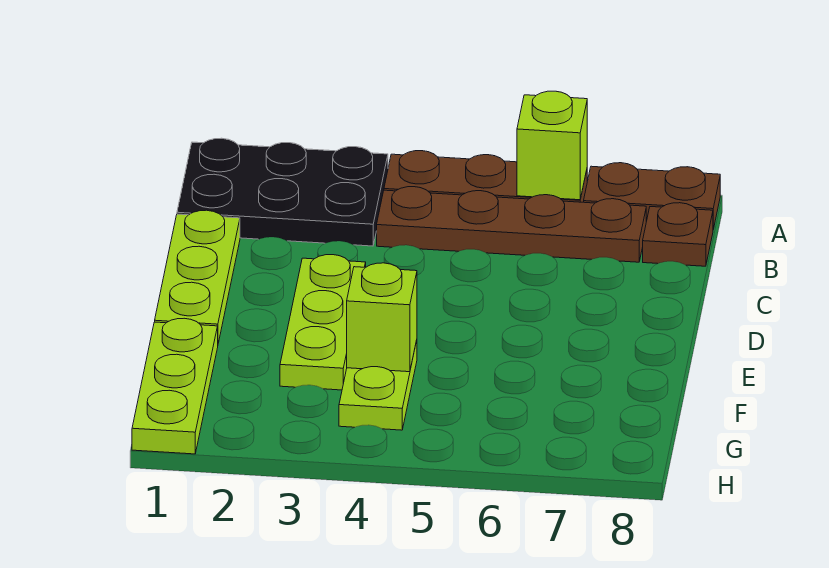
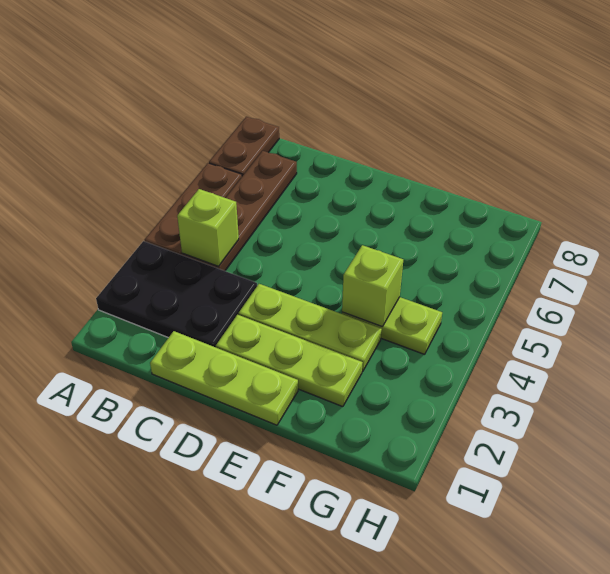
black plate A1:B3 level 1 -> black plate A2:C3 level 1
lime brick A6 level 2 -> lime brick B4 level 2
brown plate B8 level 1 -> none
lime plate F1:H1 level 1 -> lime plate D2:F2 level 1

